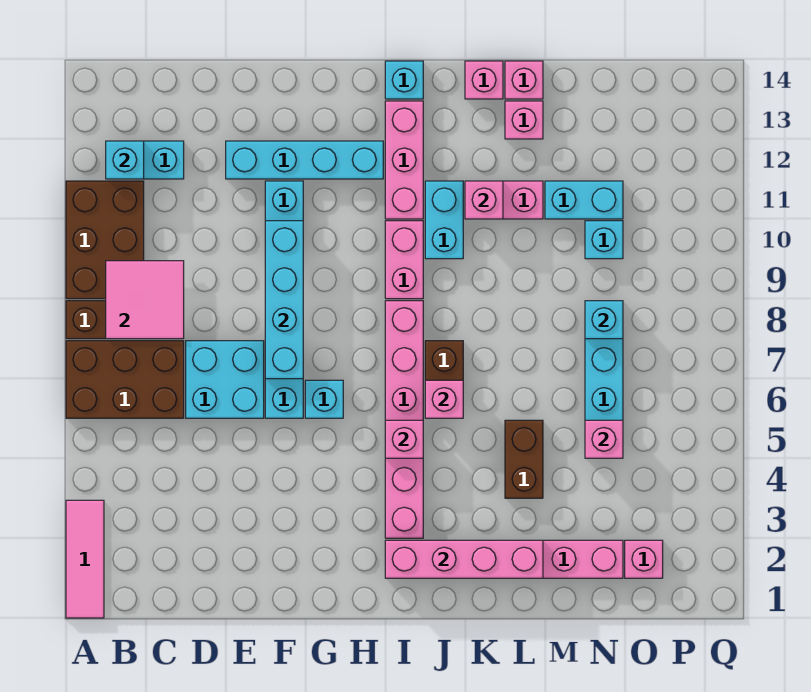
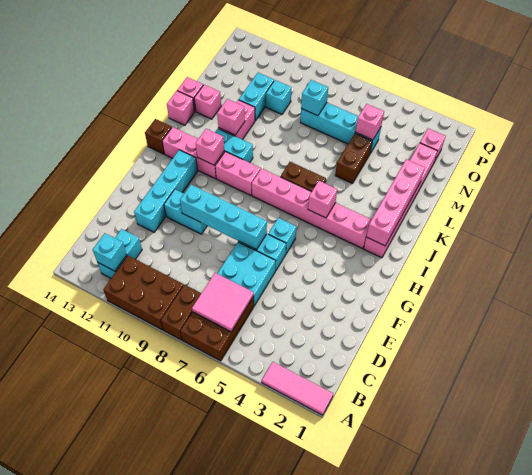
pink tile B8:C9 level 2 -> pink tile B6:C7 level 2
cyan brick I14 level 1 -> brown brick I14 level 1
pink brick J6 level 2 -> pink brick I11 level 2
brown brick L4:L5 level 1 -> brown brick L5:M5 level 1

